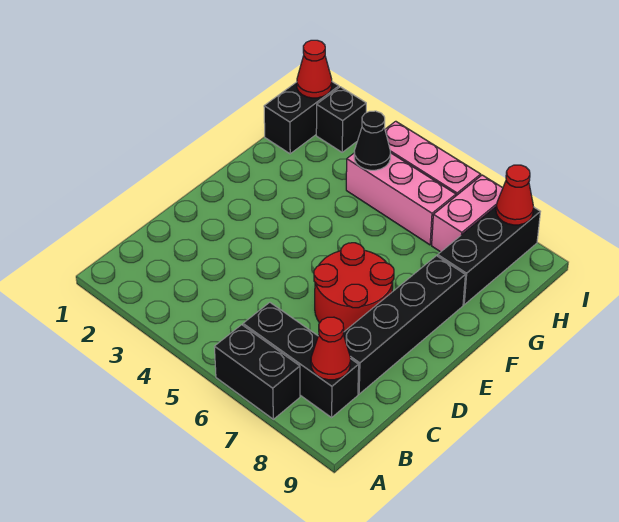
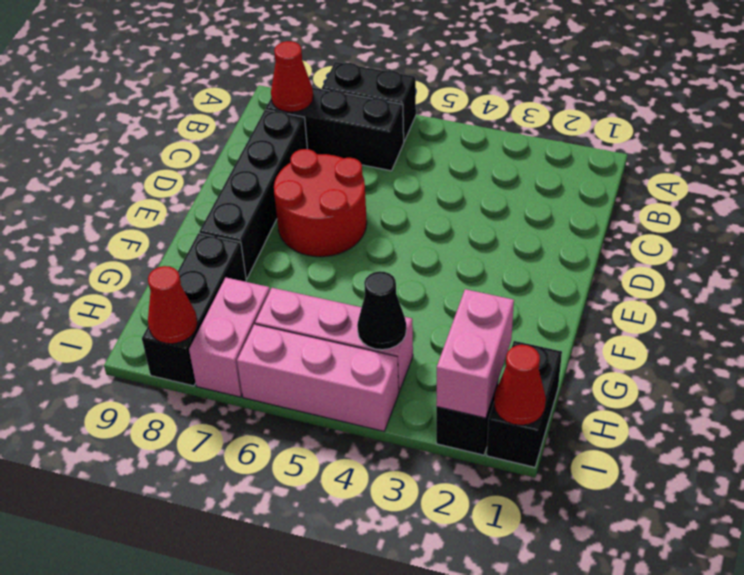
none -> pink brick H2:I2 level 2

